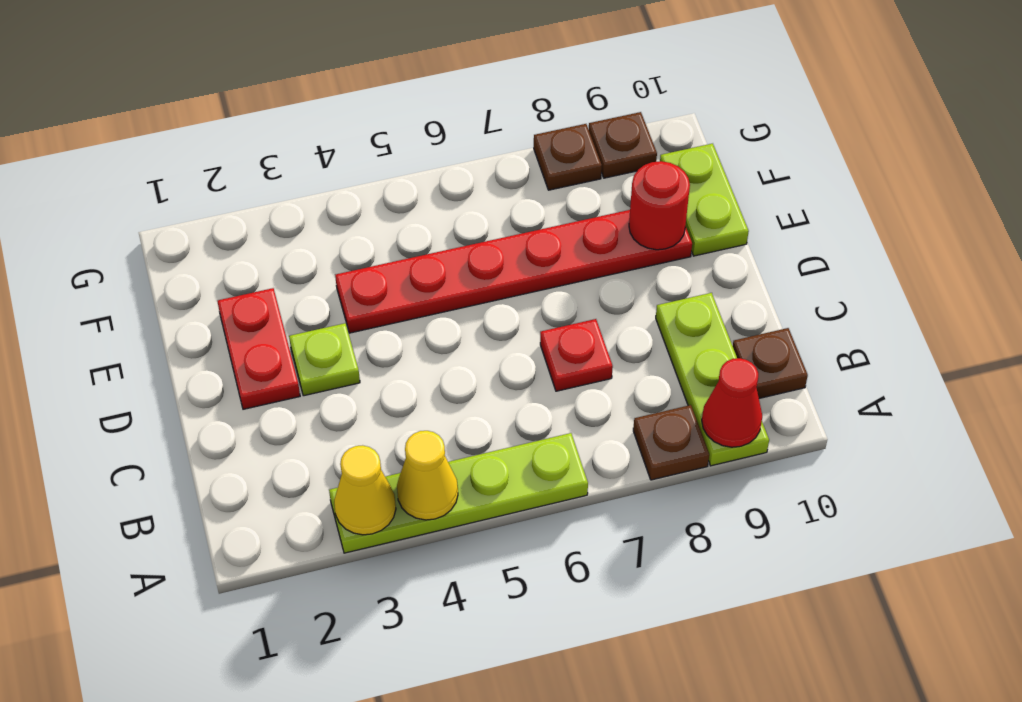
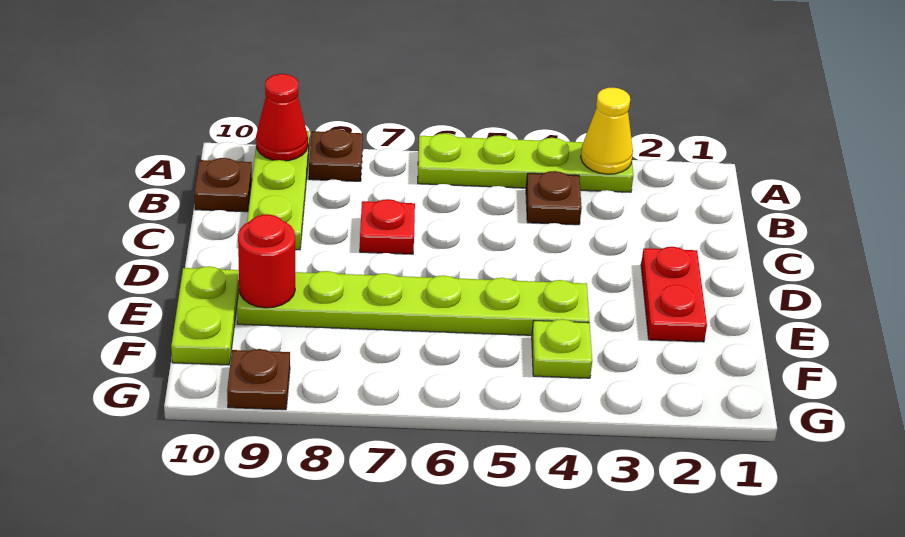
yellow cone A4 level 2 -> none
lime plate D3 level 1 -> lime plate F4 level 1
red plate E4:E9 level 1 -> lime plate E4:E9 level 1
brown plate G8 level 1 -> brown plate B4 level 1

